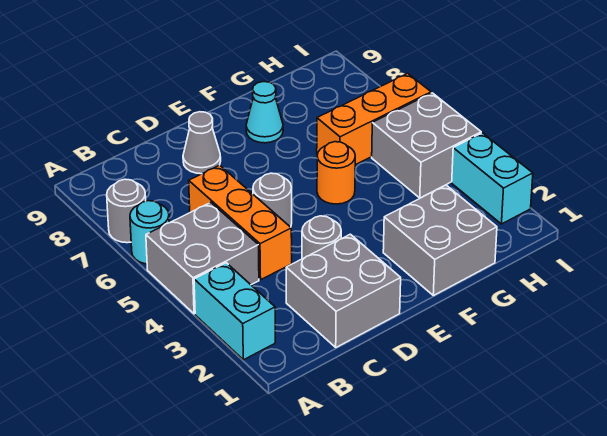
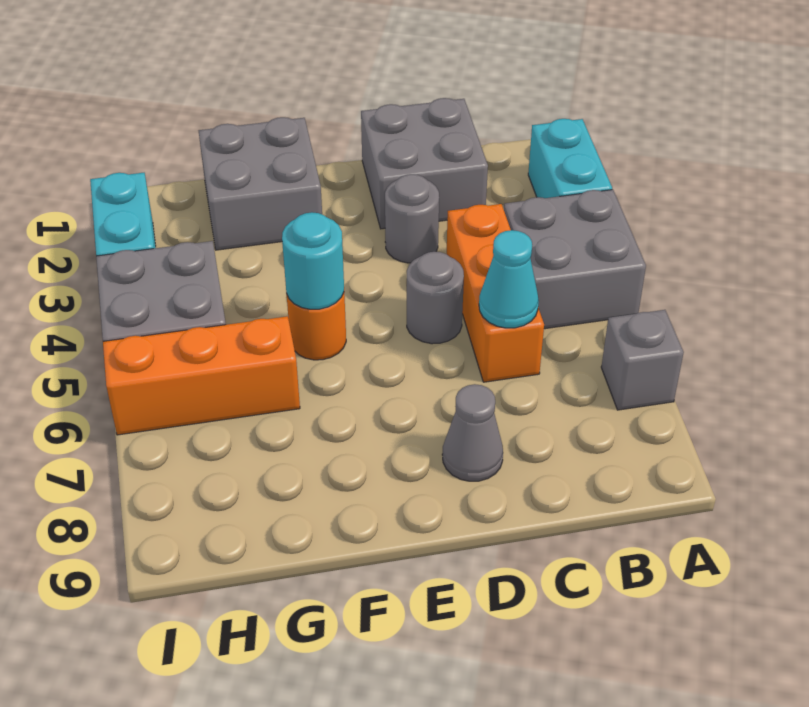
cyan round brick A6 level 1 -> cyan round brick F5 level 2
grey round brick A7 level 1 -> grey brick A7 level 1
cyan cone F8 level 1 -> cyan cone C6 level 2

